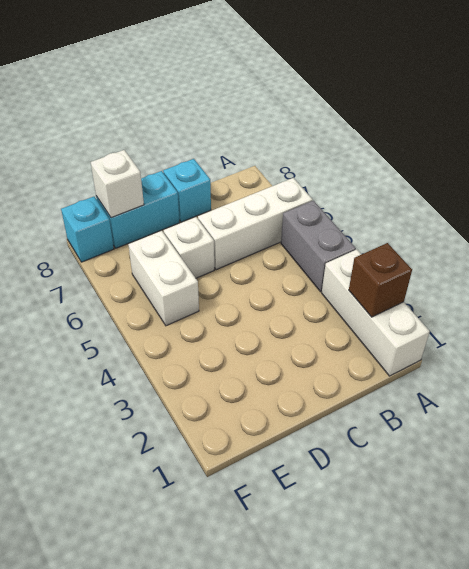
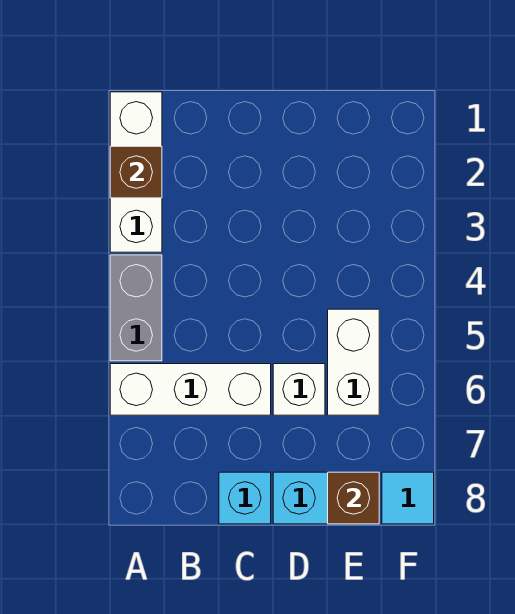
white brick E8 level 2 -> brown brick E8 level 2
cyan brick F8 level 1 -> cyan tile F8 level 1

